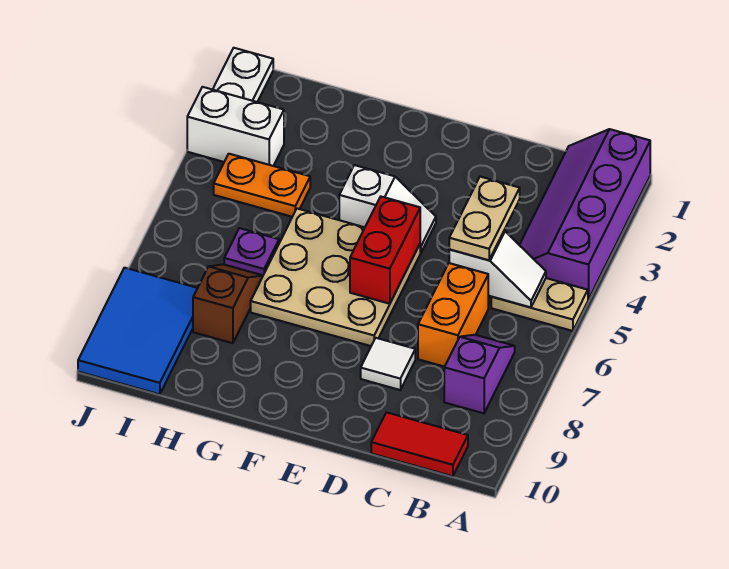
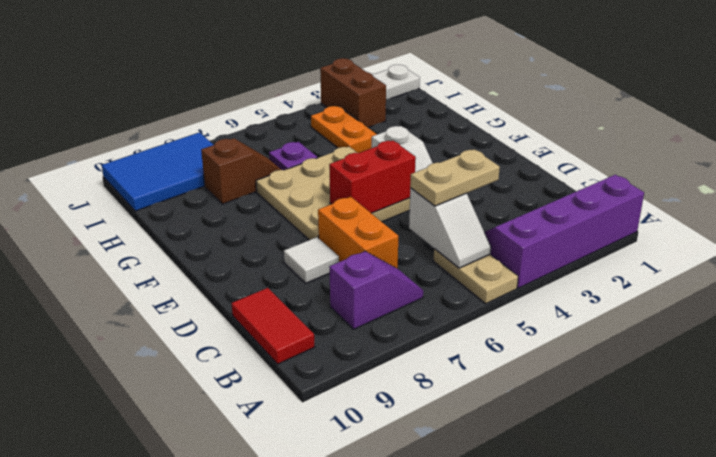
orange brick C6:C7 level 1 -> orange brick C7:D7 level 1
white brick I3:J3 level 1 -> brown brick I3:J3 level 1

